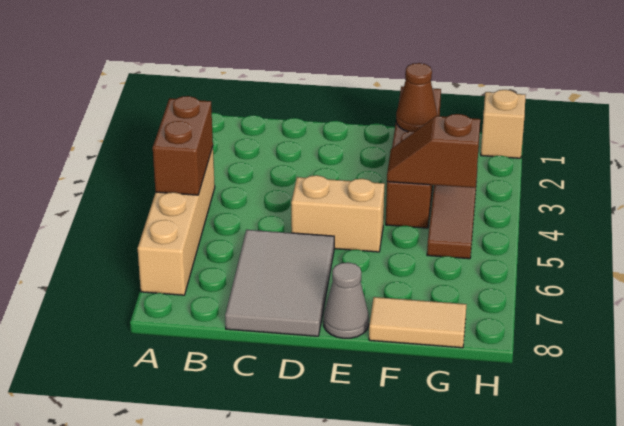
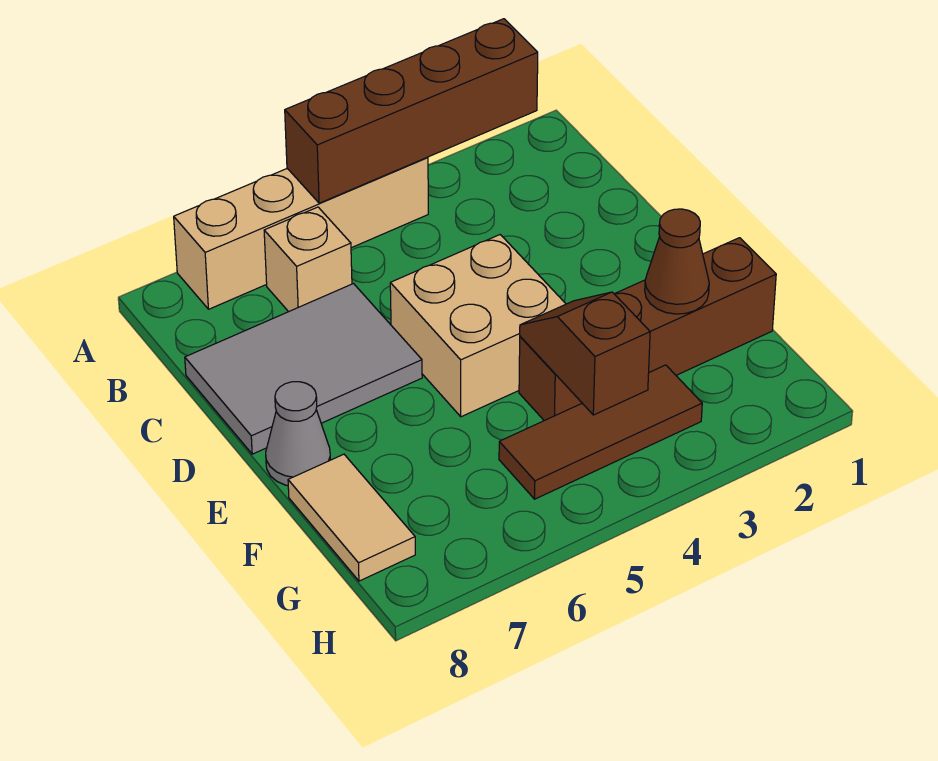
brown brick A4:A5 level 2 -> brown brick A2:A5 level 2
tan brick D5:E5 level 1 -> tan brick D4:E5 level 1
tan brick H1 level 1 -> tan brick B6 level 1

